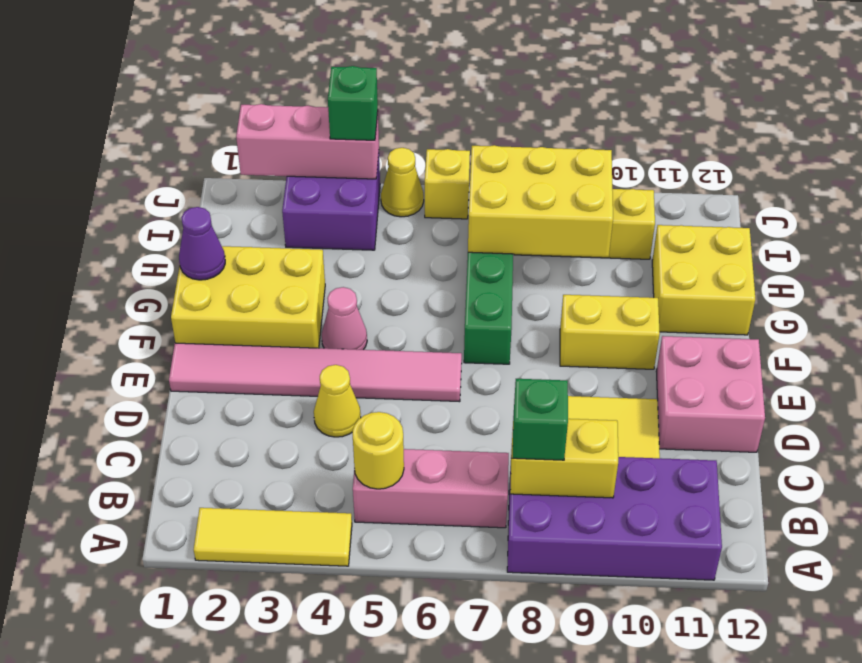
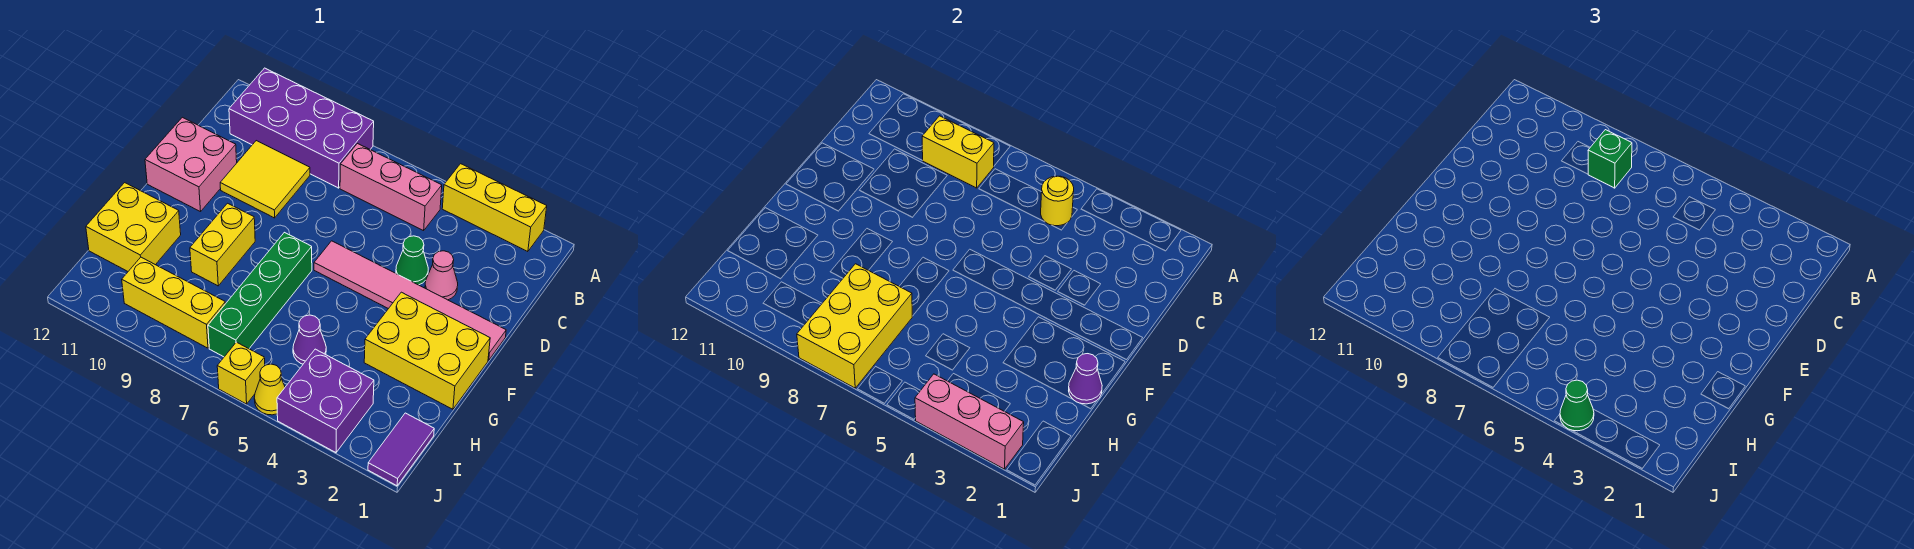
yellow tile A2:A4 level 1 -> yellow brick A2:A4 level 1
yellow cone D4 level 1 -> green cone D4 level 1
pink cone F4 level 1 -> pink cone D3 level 1
yellow brick F9:F10 level 1 -> yellow brick F9:G9 level 1
none -> purple cone H5 level 1
yellow brick H7:I9 level 2 -> yellow brick H7:J8 level 2
none -> purple tile I1:J1 level 1
green brick J4 level 3 -> green cone J4 level 3

